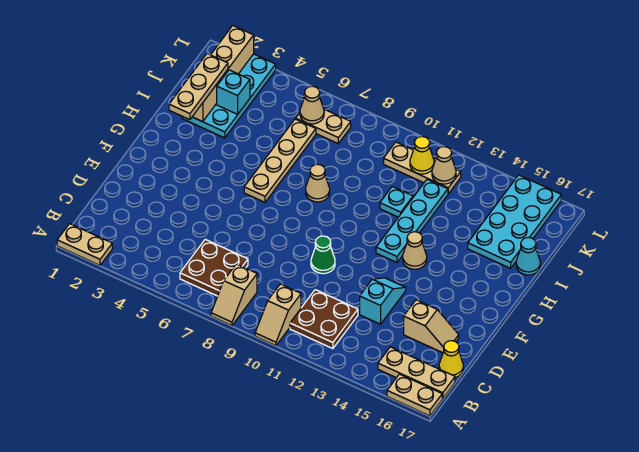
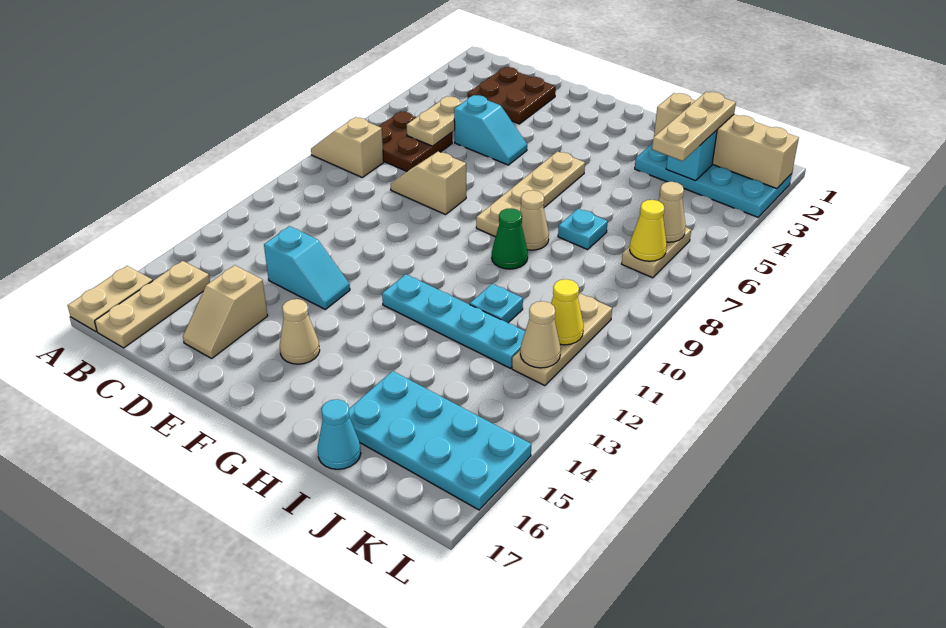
tan plate A1:A2 level 1 -> tan plate C5:C6 level 2
tan slope A10:B10 level 1 top B -> tan slope D8:E8 level 1 top E
brown plate B11:C12 level 1 -> brown plate C2:D3 level 1
yellow cone C17 level 1 -> yellow cone K7 level 2
none -> cyan slope D5:E5 level 1 top D
green cone E10 level 1 -> green cone H9 level 1
tan plate G6:J6 level 1 -> tan plate G5:G8 level 1
tan cone G13 level 1 -> tan cone F15 level 1
tan plate H2:J2 level 3 -> tan plate J2:J4 level 3
none -> cyan plate I7 level 1

